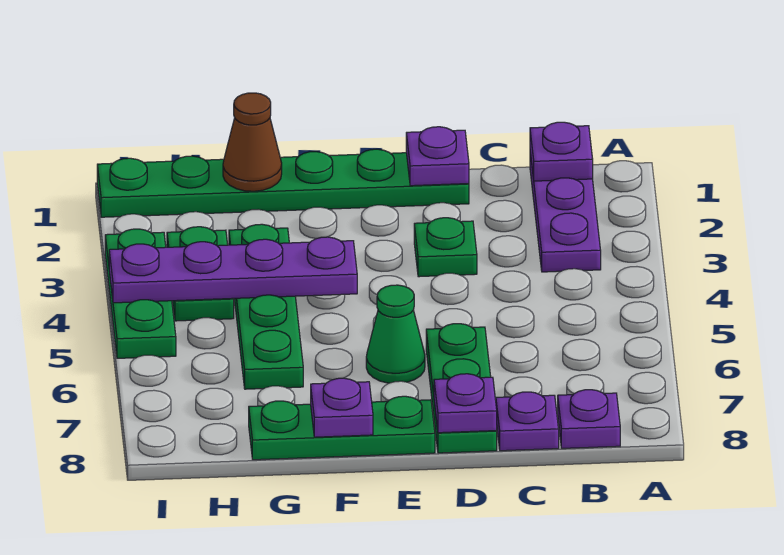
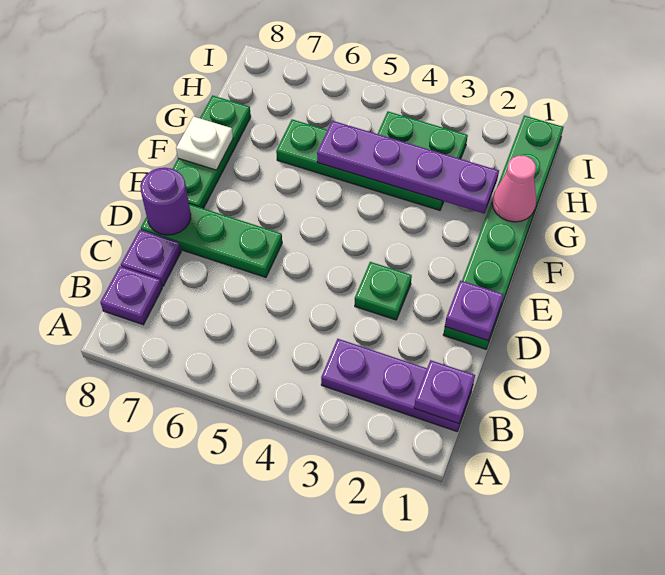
purple plate D8 level 2 -> purple round brick D8 level 2
green cone E6 level 1 -> none
purple plate F4:I4 level 2 -> purple plate G2:G5 level 2
purple plate F8 level 2 -> white plate F8 level 2
brown cone G1 level 2 -> pink cone G1 level 2
green plate I3:I5 level 1 -> none

